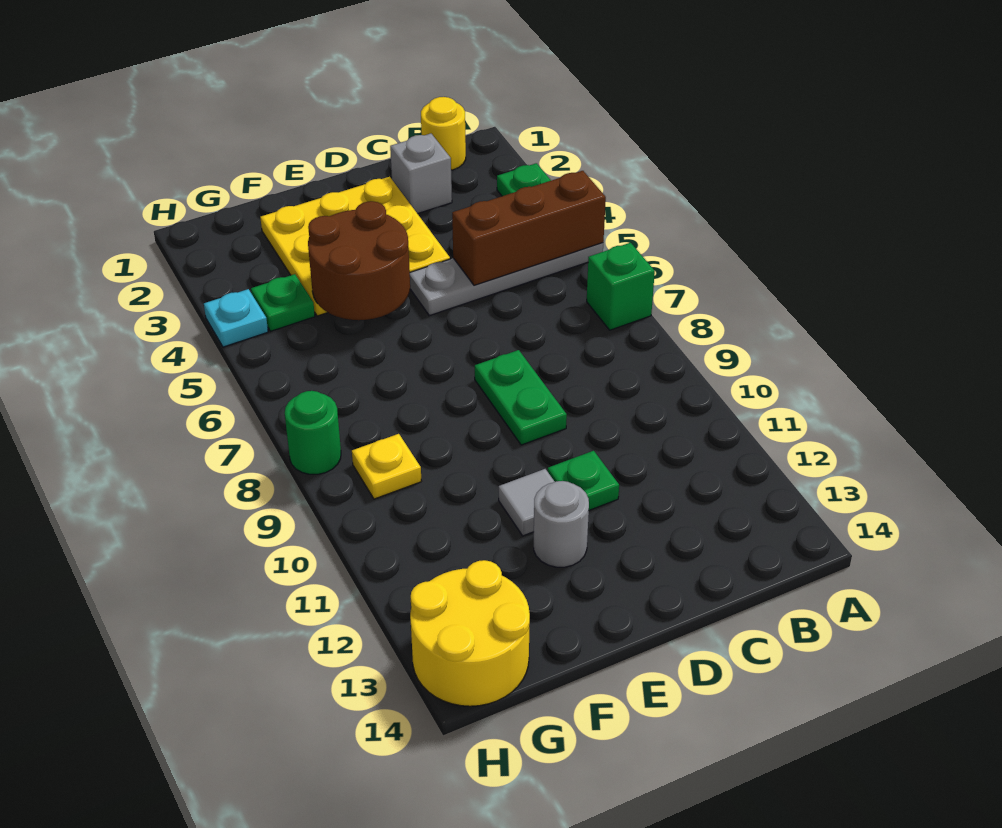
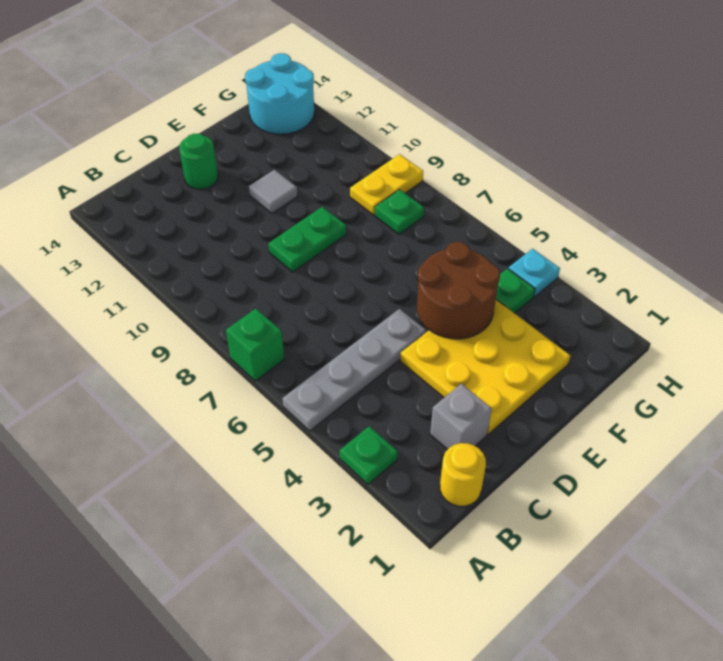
brown brick A5:C5 level 2 -> none
green plate D8:D9 level 1 -> green plate D9:E9 level 1
green plate D11 level 1 -> green plate G8 level 1
grey round brick E12 level 1 -> none
yellow plate G9 level 1 -> yellow plate G9:H9 level 1
yellow round brick G13:H14 level 1 -> cyan round brick G13:H14 level 1
green round brick H8 level 1 -> green round brick D13 level 1

